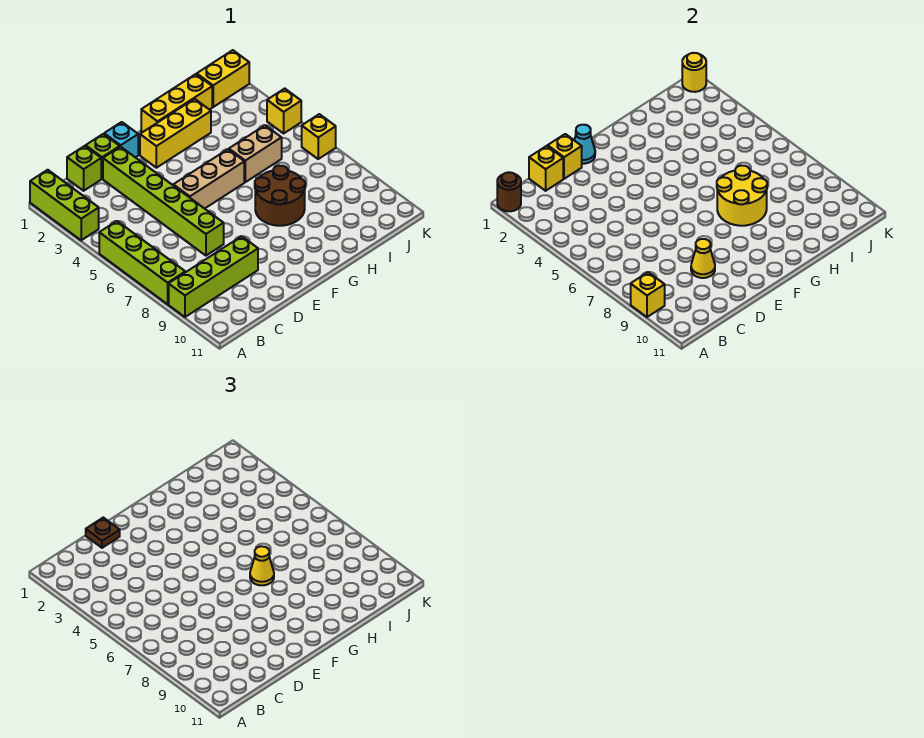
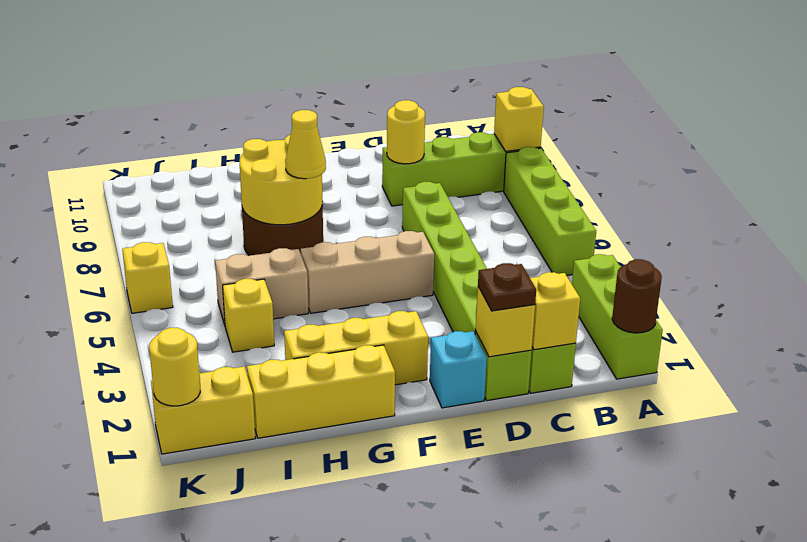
yellow cone D9 level 2 -> yellow round brick D9 level 2
cyan cone E1 level 2 -> none
yellow brick K4 level 1 -> yellow brick I4 level 1

